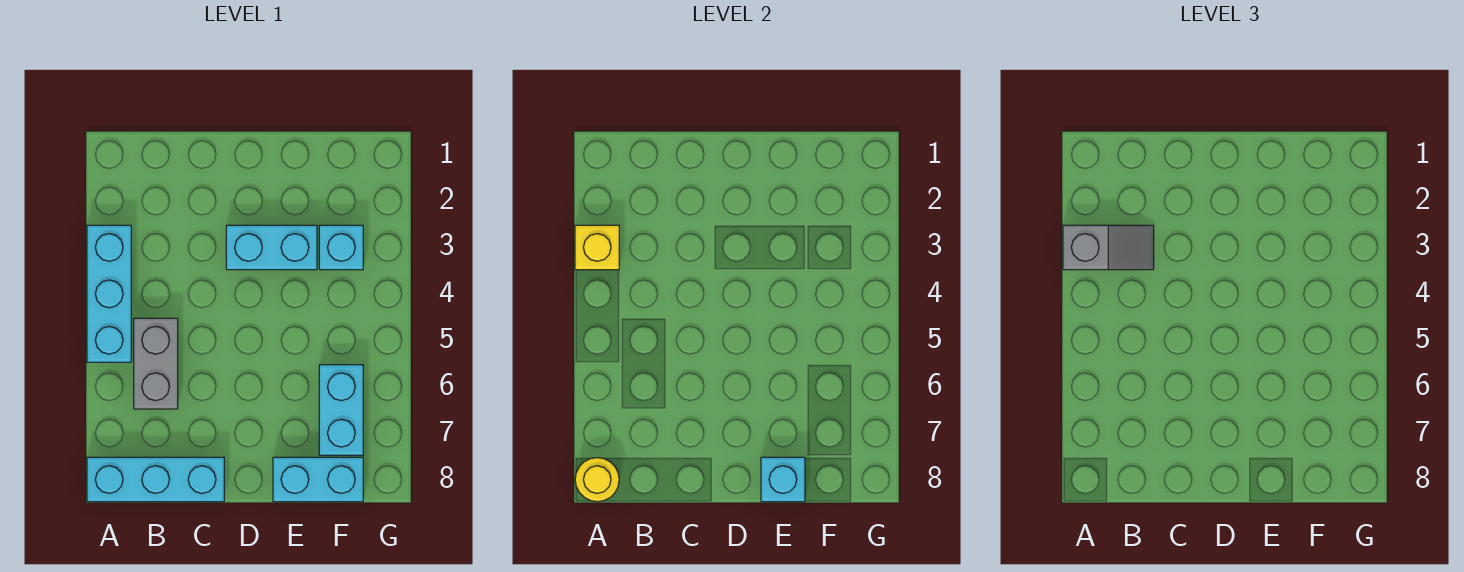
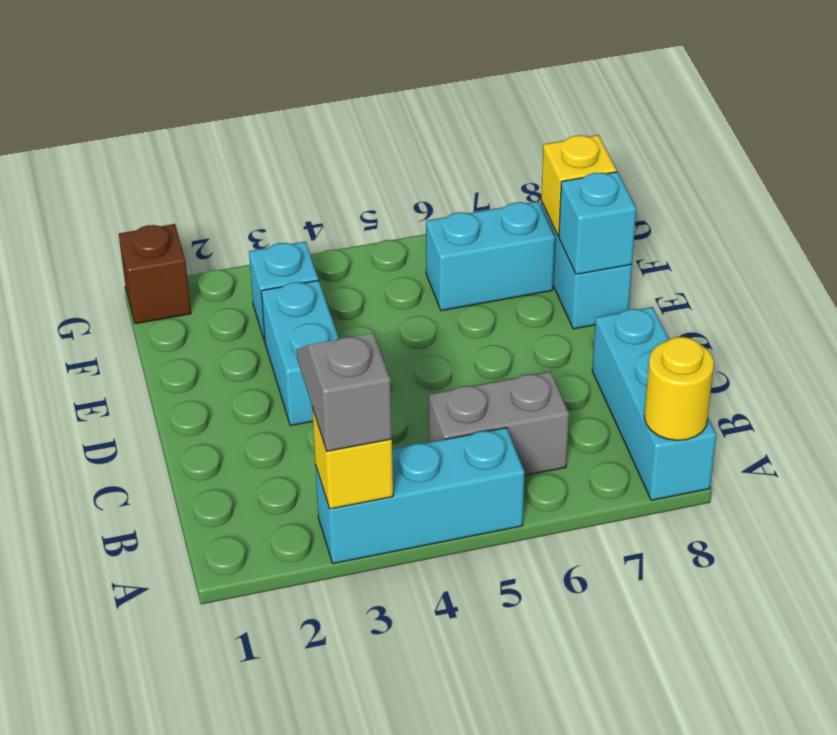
none -> yellow brick F8 level 2
none -> brown brick G1 level 1

